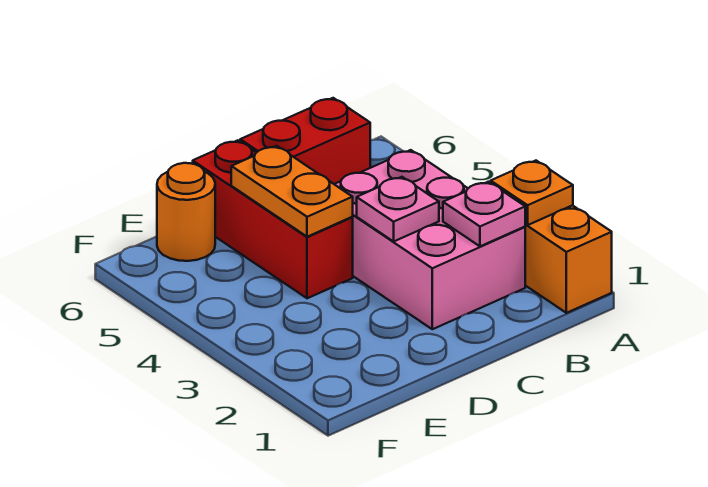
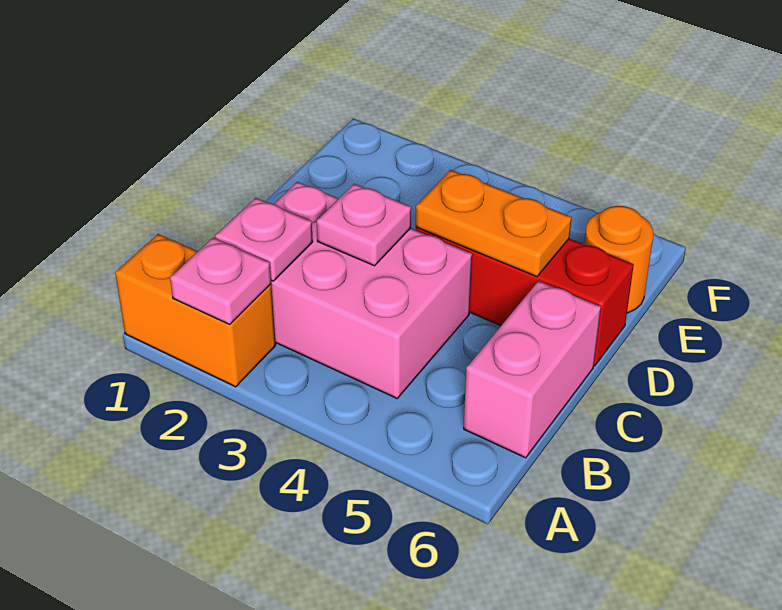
orange plate A2 level 2 -> pink plate A2 level 2
red brick B6:C6 level 1 -> pink brick B6:C6 level 1

